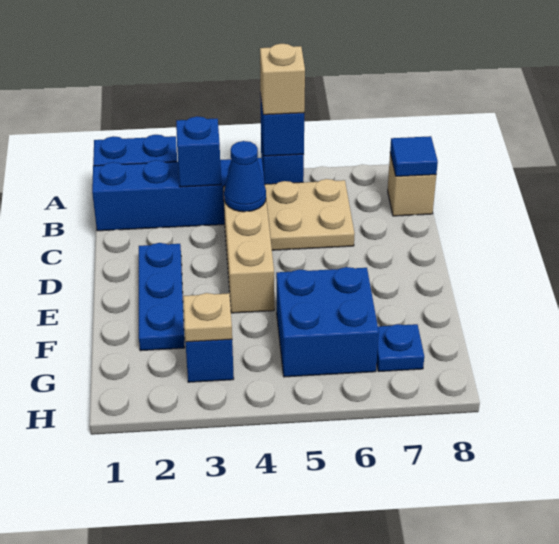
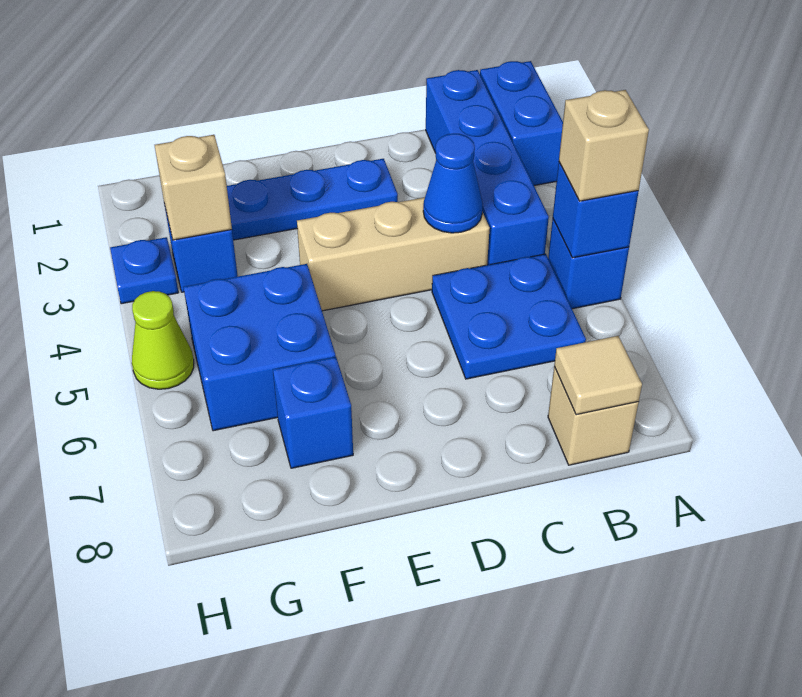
blue brick B3 level 2 -> blue brick F7 level 1
tan plate B5:C6 level 1 -> blue plate B5:C6 level 1
blue tile B8 level 2 -> tan tile B8 level 2
tan plate G3 level 2 -> tan brick G3 level 2
blue plate G7 level 1 -> blue plate H3 level 1
none -> lime cone H5 level 1

